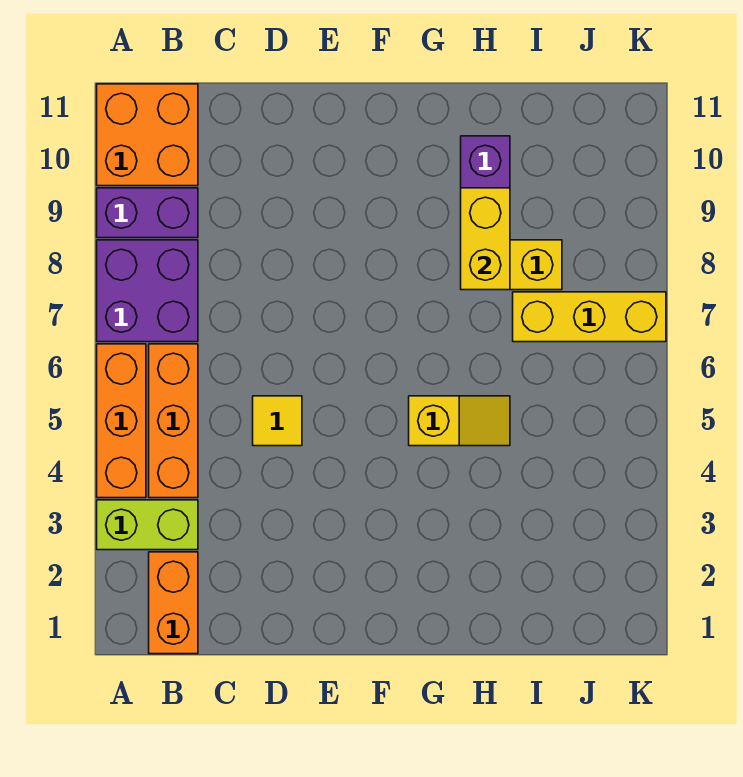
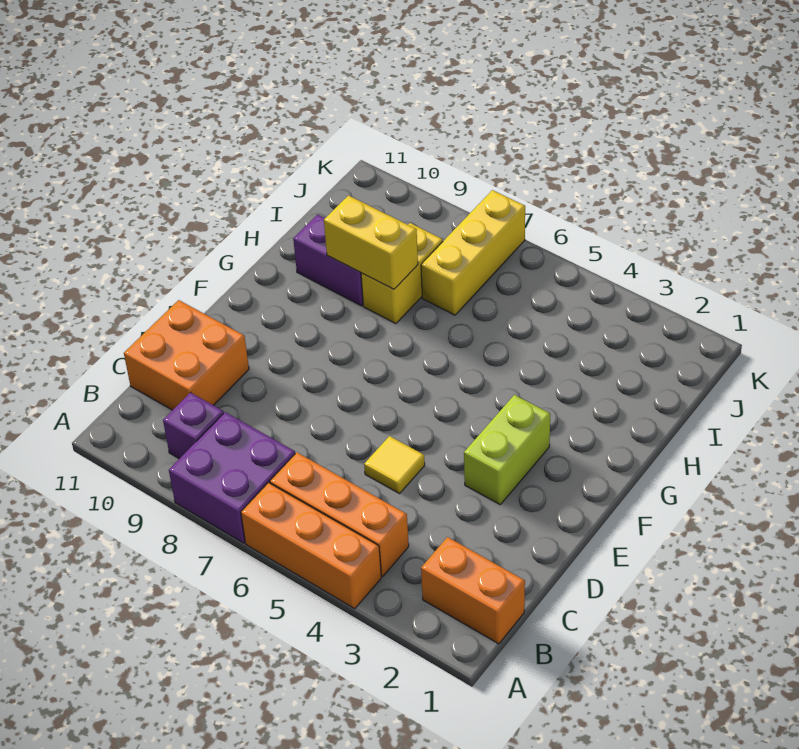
lime brick A3:B3 level 1 -> lime brick E3:F3 level 1
purple brick A9:B9 level 1 -> purple brick B9 level 1
orange brick A10:B11 level 1 -> orange brick C10:D11 level 1
yellow slope G5:H5 level 1 top G -> none

